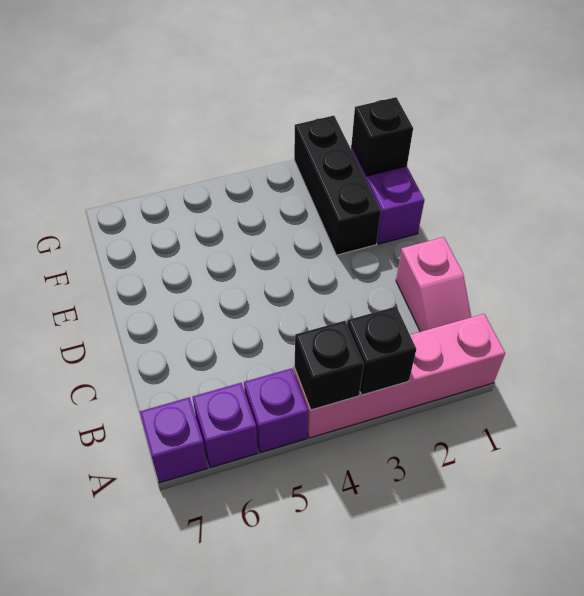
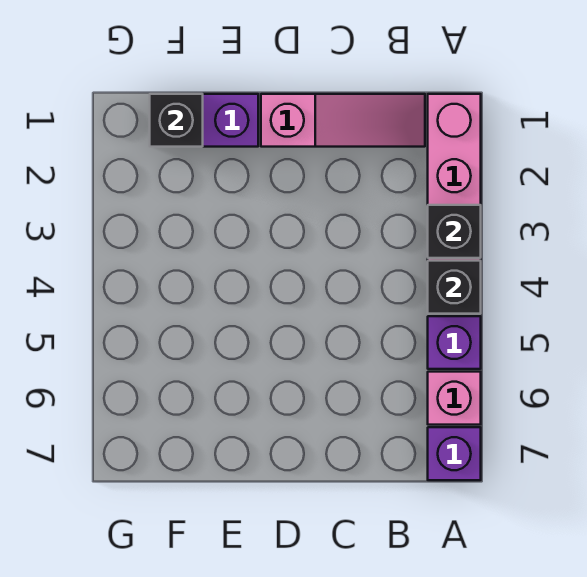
purple brick A6 level 1 -> pink brick A6 level 1
pink slope B1:C1 level 1 top C -> pink slope B1:D1 level 1 top D
black brick E2:G2 level 1 -> none

